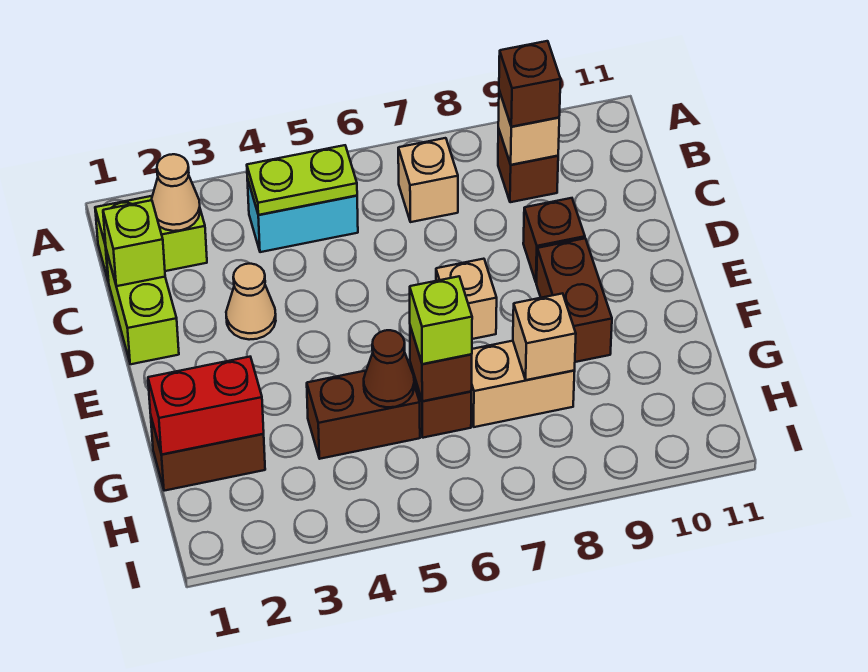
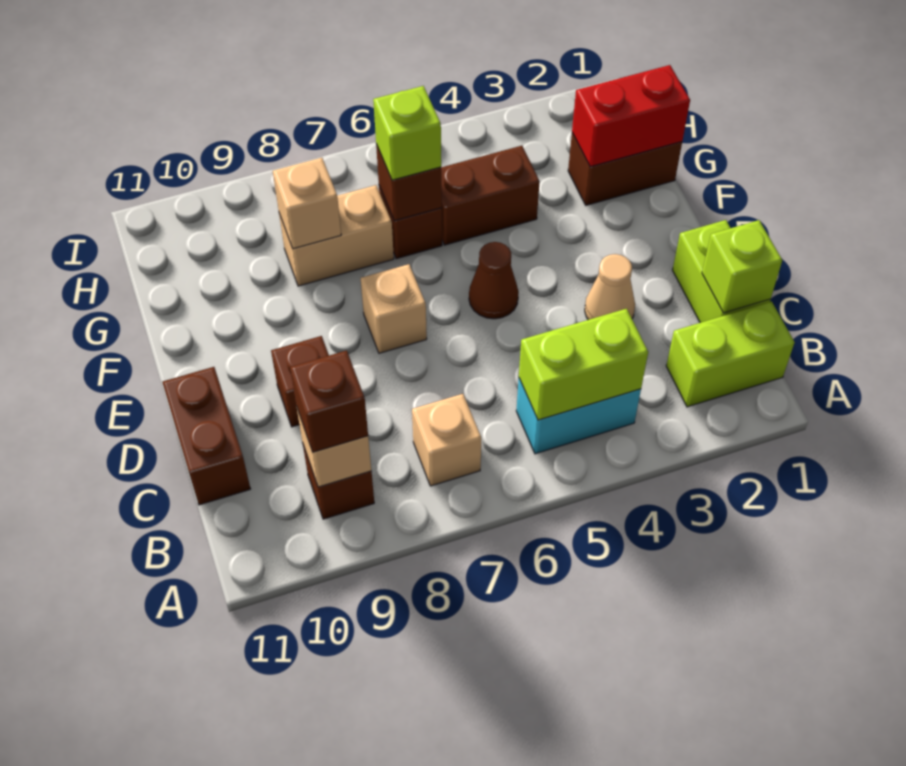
tan cone B2 level 2 -> none
lime plate B4:B5 level 2 -> lime brick B4:B5 level 2
brown brick E9:F9 level 1 -> brown brick C11:D11 level 1
brown cone G5 level 2 -> brown cone E5 level 1

